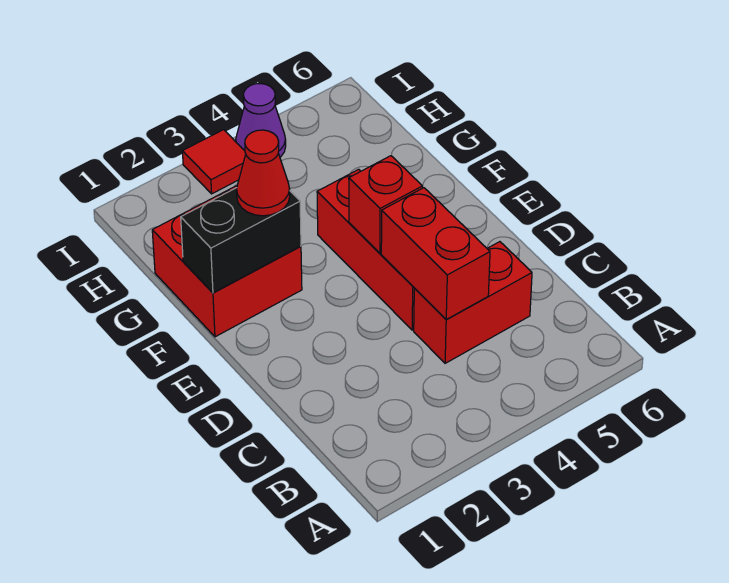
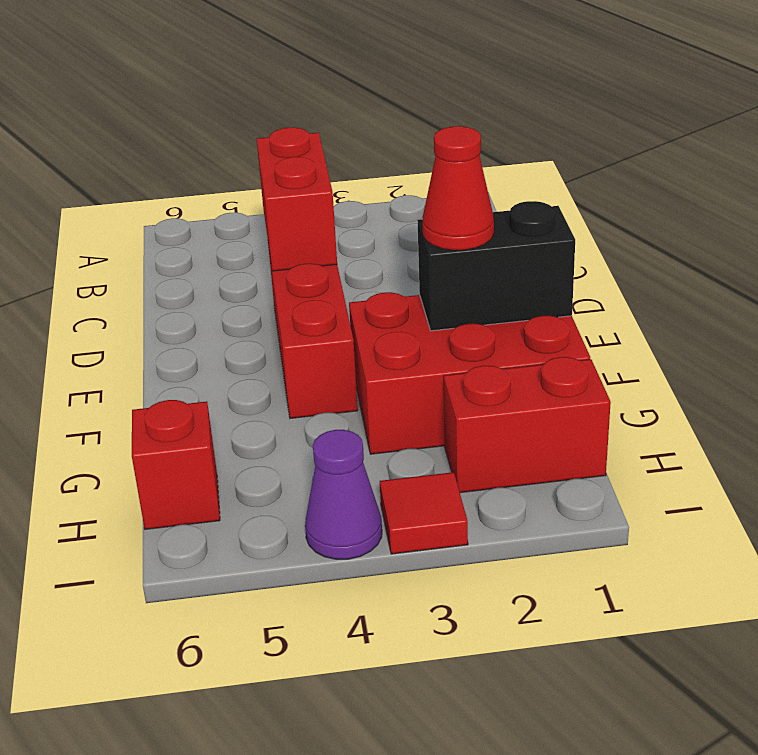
red brick C4:C5 level 1 -> red brick H1:H2 level 1
red brick E4 level 2 -> red brick H6 level 1
red brick F1:G2 level 1 -> red brick F1:G3 level 1

